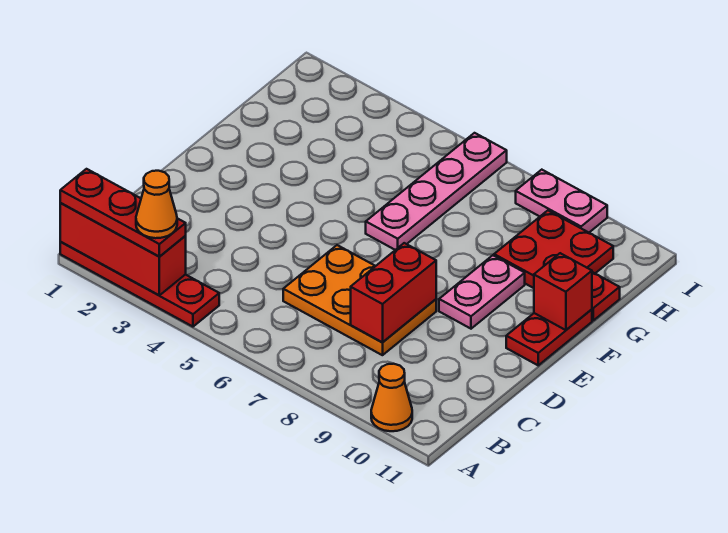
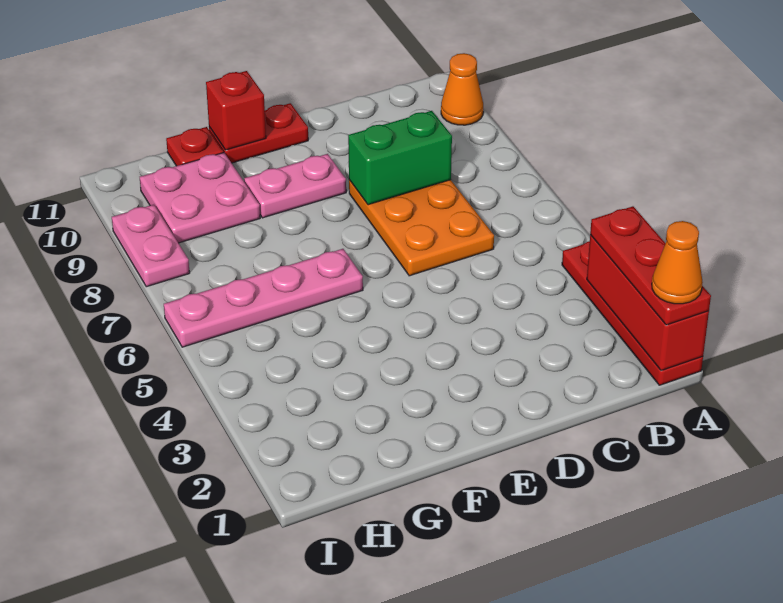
orange cone A3 level 4 -> orange cone A1 level 4
red brick C8:D8 level 2 -> green brick C8:D8 level 2
red plate G9:H10 level 1 -> pink plate G9:H10 level 1

